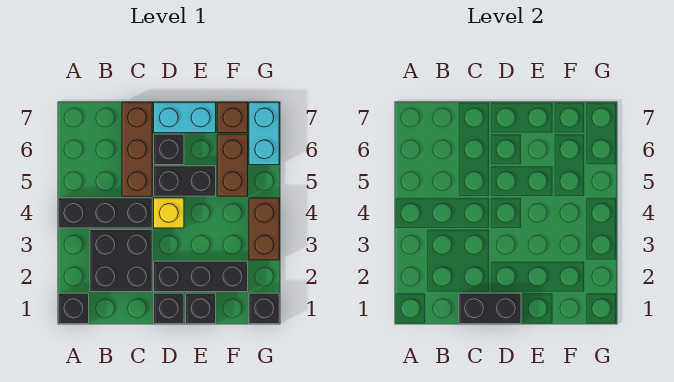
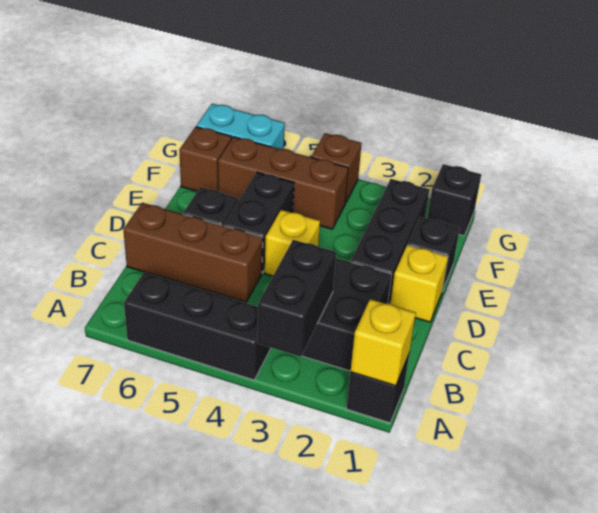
none -> yellow brick A1 level 2
black brick A4:C4 level 1 -> black brick A4:A6 level 1
black brick C1:D1 level 2 -> black brick A3:B3 level 2
black brick D1 level 1 -> yellow brick D1 level 1
cyan brick D7:E7 level 1 -> none
brown brick F5:F6 level 1 -> brown brick F4:F6 level 1
brown brick G3:G4 level 1 -> brown brick G4 level 1

